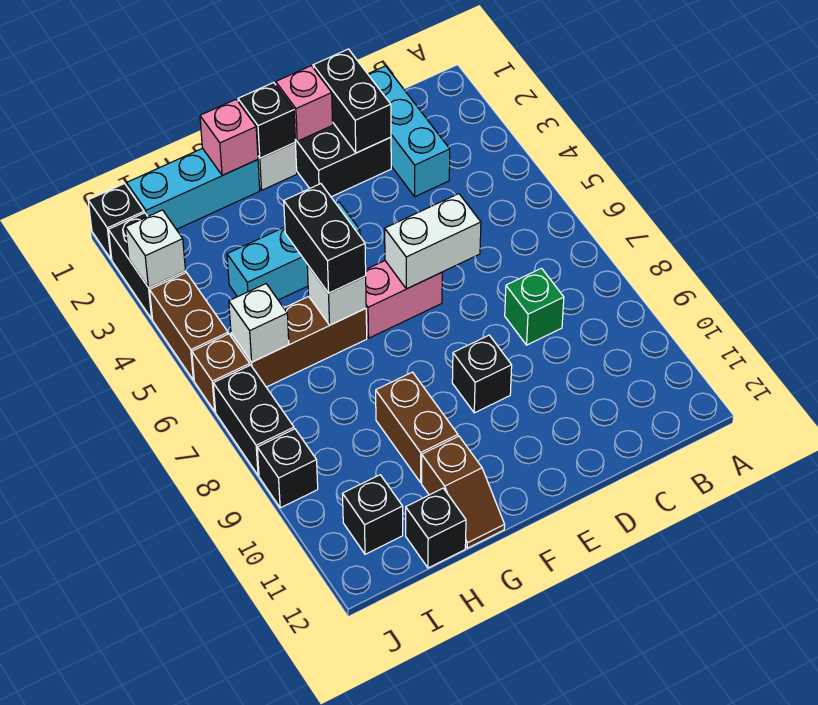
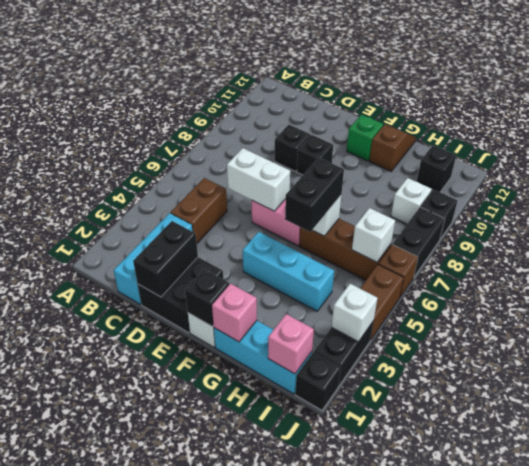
green brick C8 level 1 -> green brick F11 level 1
pink brick E1 level 2 -> pink brick I1 level 2
brown brick G9:G10 level 1 -> brown brick C4:C5 level 1
black brick H12 level 1 -> black brick D9 level 1
none -> white brick I9 level 1

